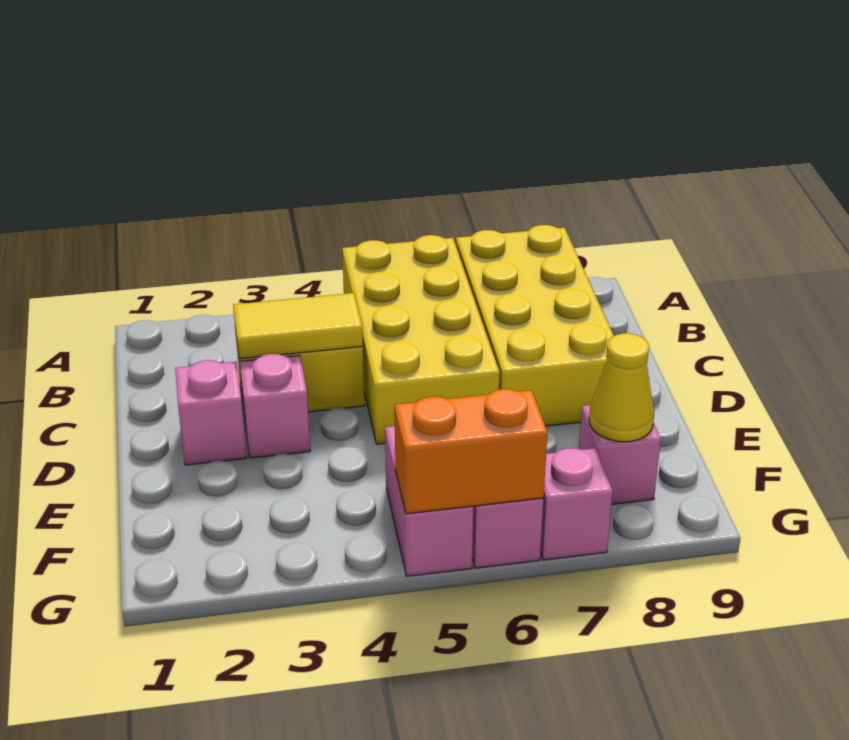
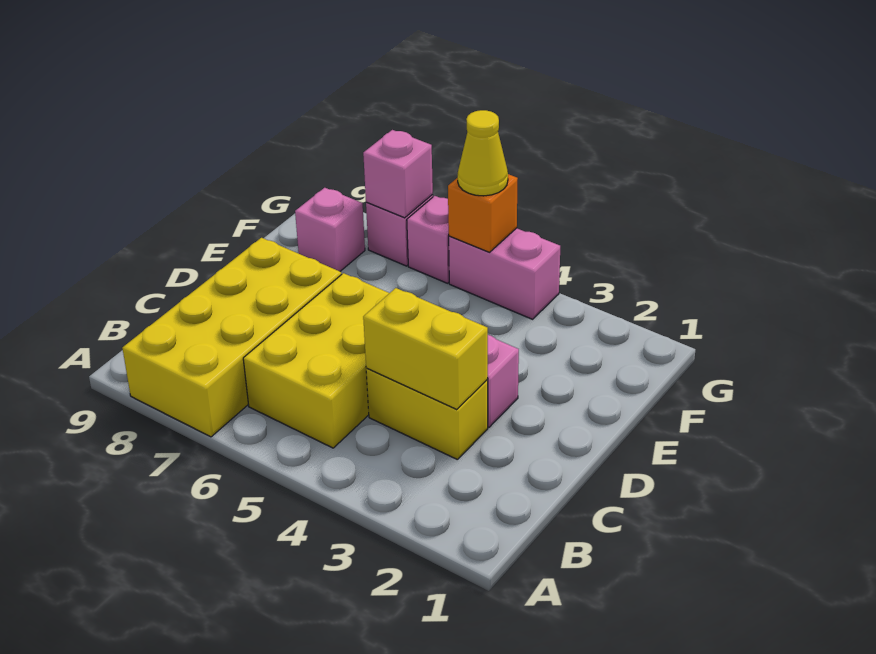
yellow brick A5:D6 level 1 -> yellow brick B5:D6 level 1
yellow tile C3:C4 level 2 -> yellow brick C3:C4 level 2
pink brick D2 level 1 -> pink brick G7 level 2
pink brick F5:G5 level 1 -> pink brick G4:G5 level 1
yellow cone F8 level 2 -> yellow cone G5 level 3
orange brick G5:G6 level 2 -> orange brick G5 level 2

